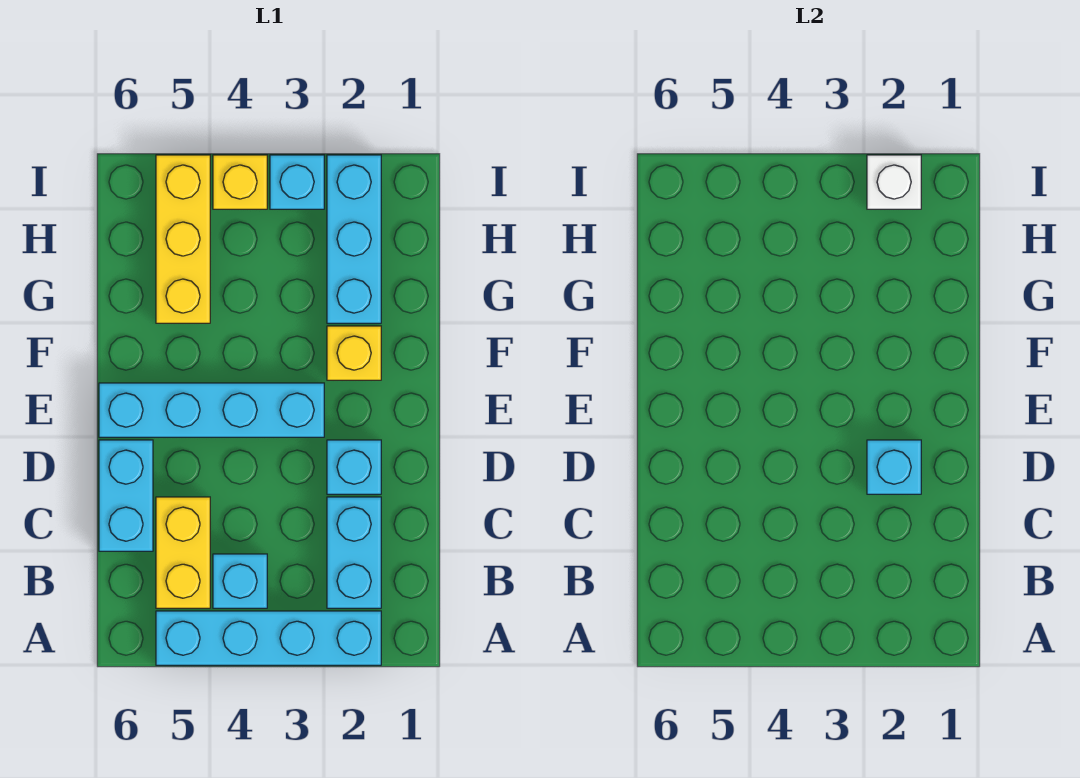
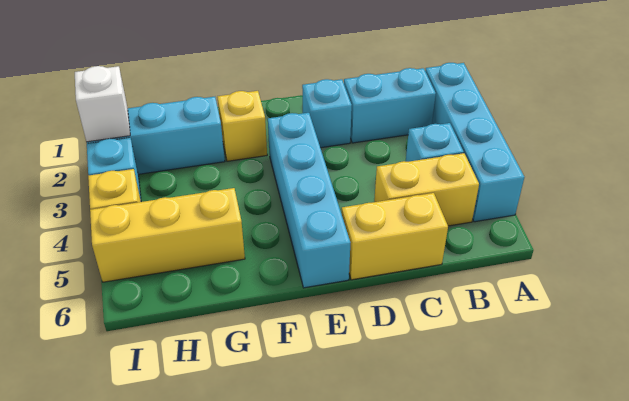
cyan brick C6:D6 level 1 -> yellow brick C6:D6 level 1
cyan brick D2 level 2 -> none

